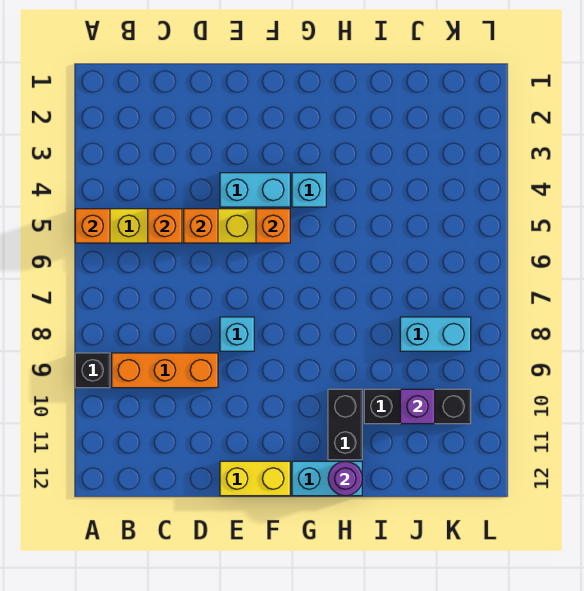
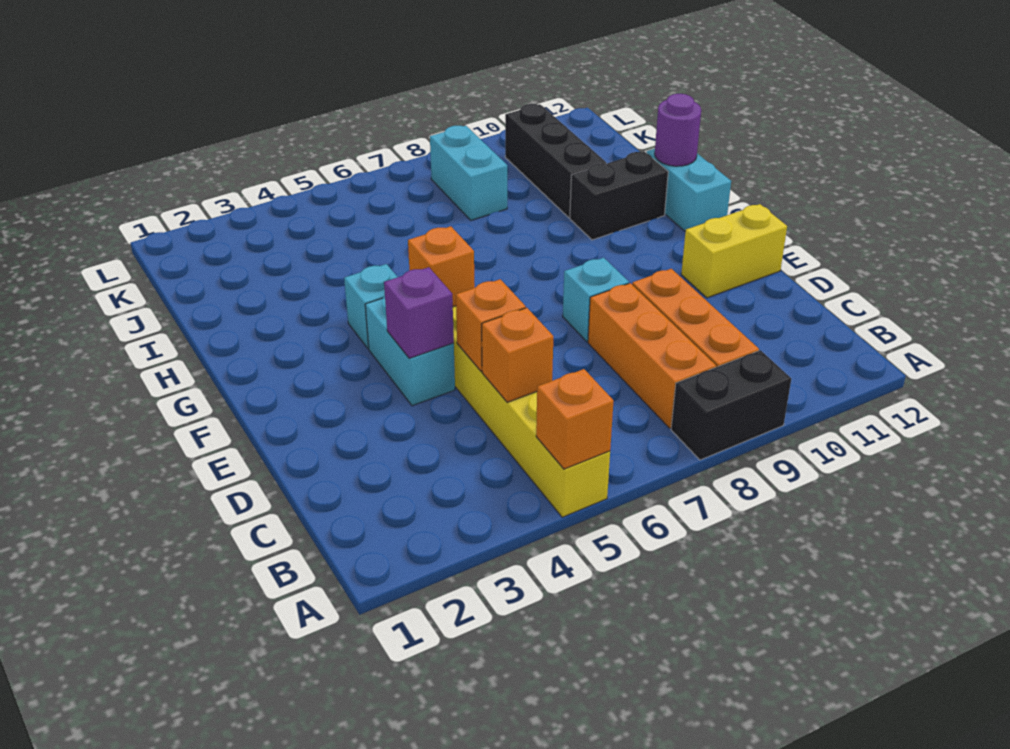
black brick A9 level 1 -> black brick A8:A9 level 1
none -> orange brick B8:D8 level 1
yellow brick E12:F12 level 1 -> yellow brick E11:E12 level 1
purple brick J10 level 2 -> purple brick E4 level 2

